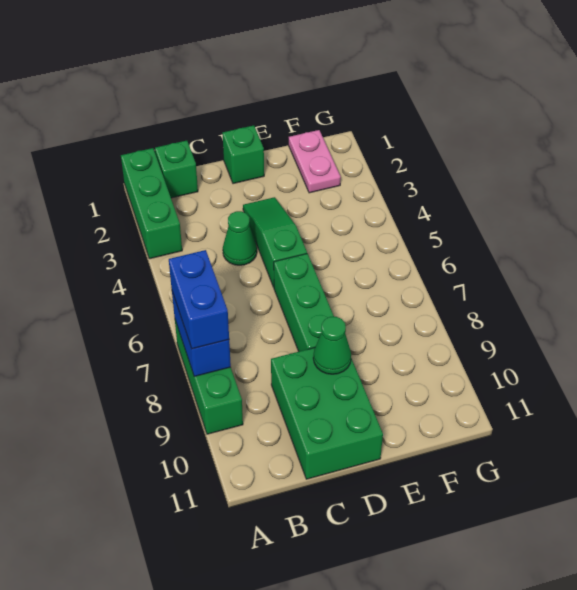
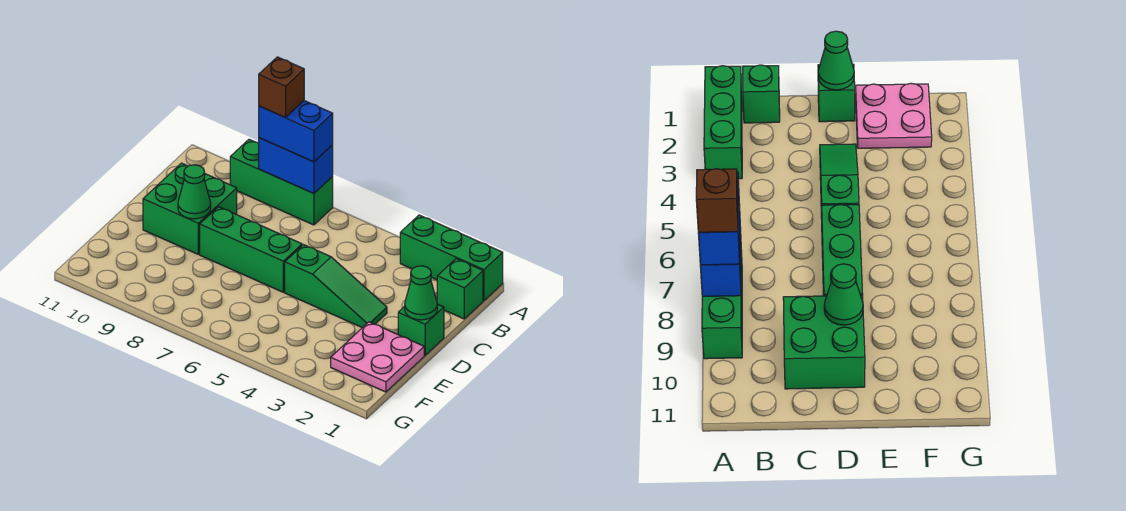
none -> brown brick A8 level 4
green cone C4 level 1 -> green cone D1 level 2
green brick C9:D11 level 1 -> green brick C9:D10 level 1
pink plate F1:F2 level 1 -> pink plate E1:F2 level 1

